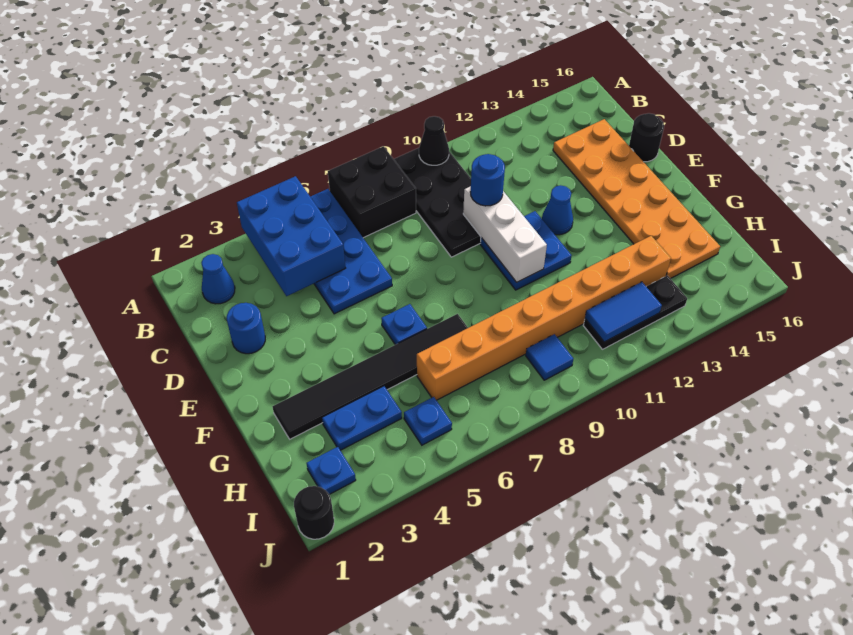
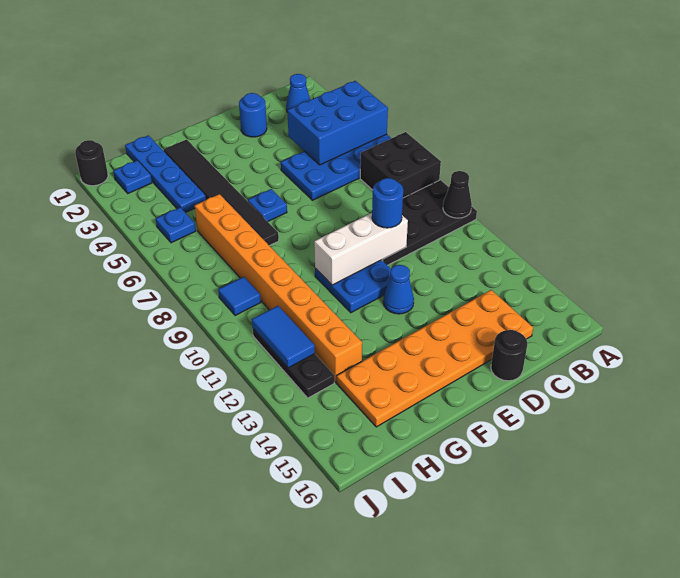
blue plate H3:H4 level 1 -> blue plate H1:H4 level 1

